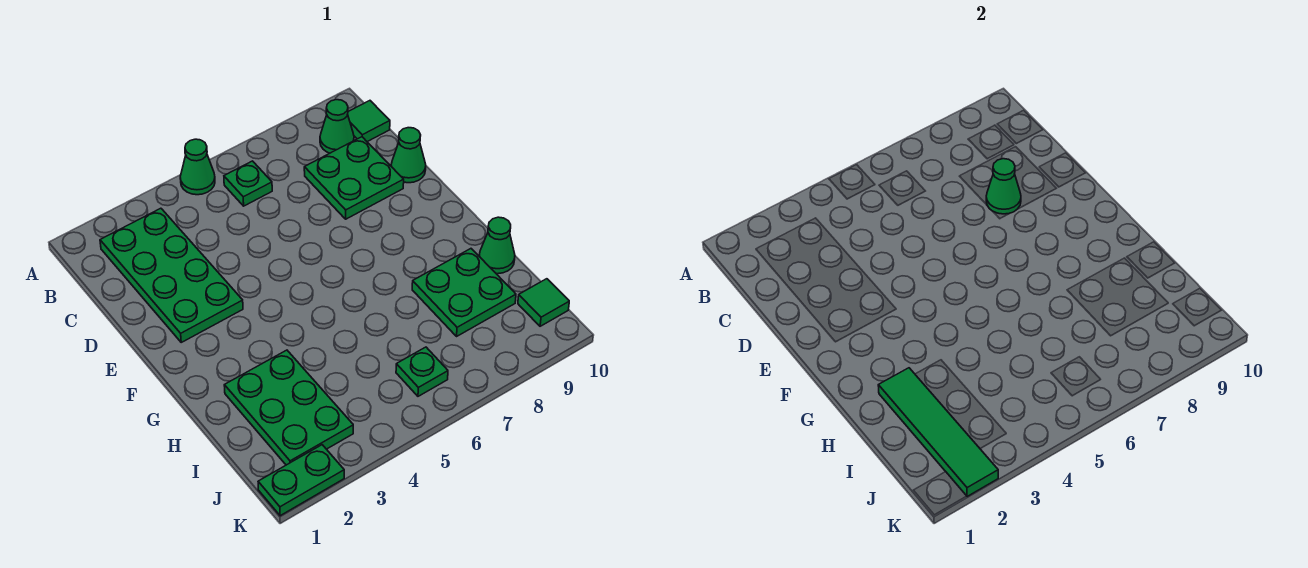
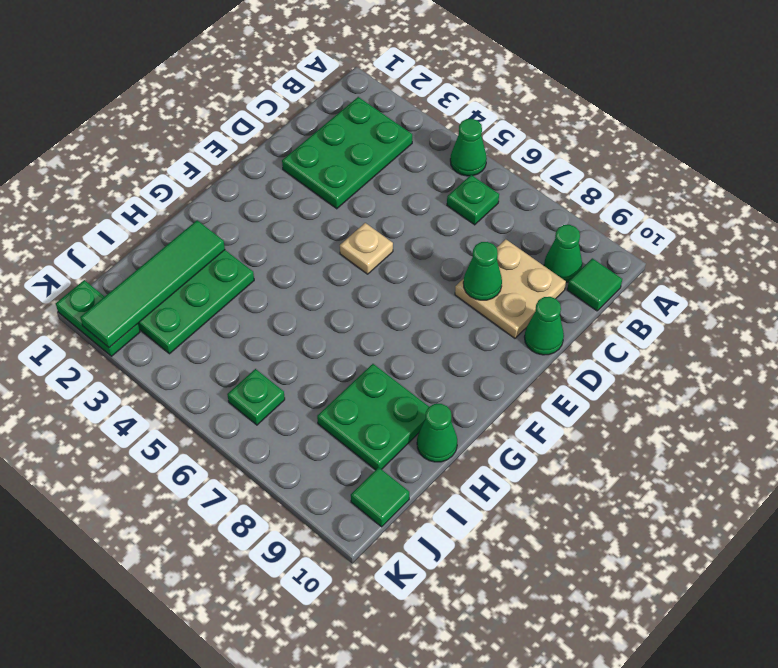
green plate B2:E3 level 1 -> green plate B2:D3 level 1
green plate C8:D9 level 1 -> tan plate C8:D9 level 1
none -> tan plate E5 level 1

